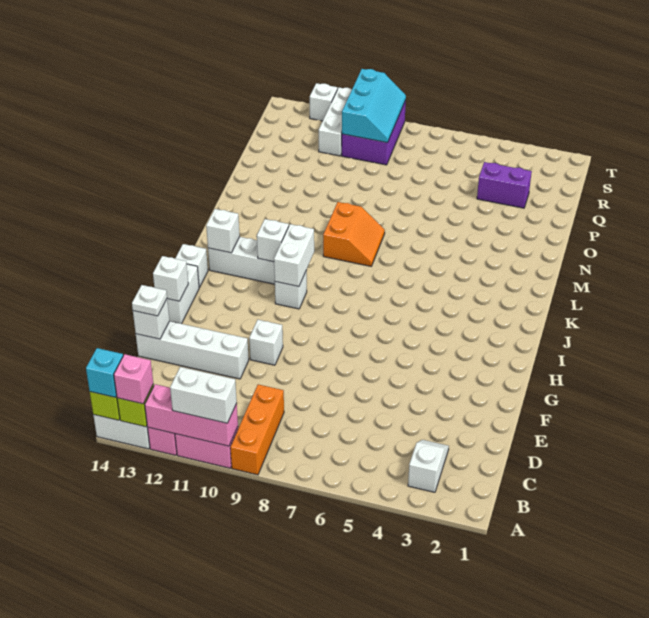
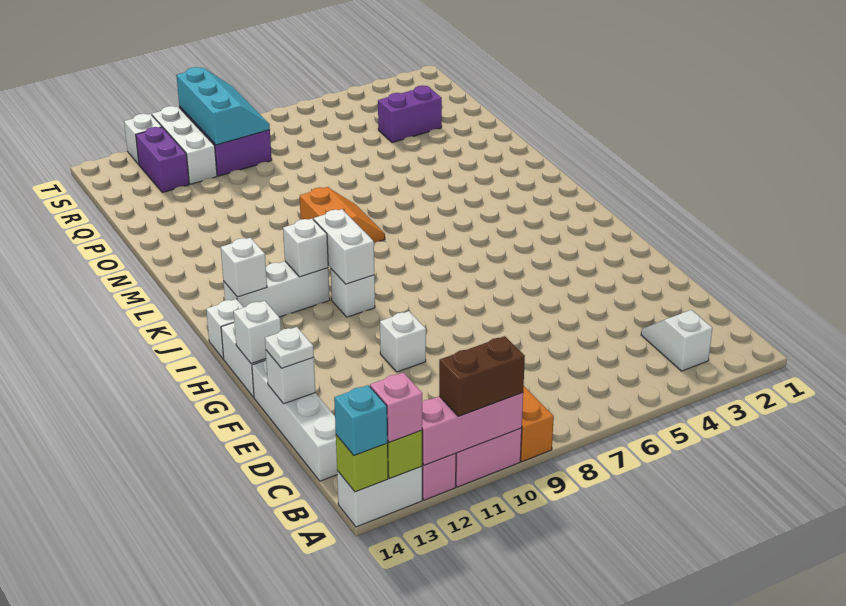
white brick A10:A11 level 3 -> brown brick A10:A11 level 3
white brick E11:E14 level 1 -> white brick C14:F14 level 1
none -> purple brick R12:S12 level 1

